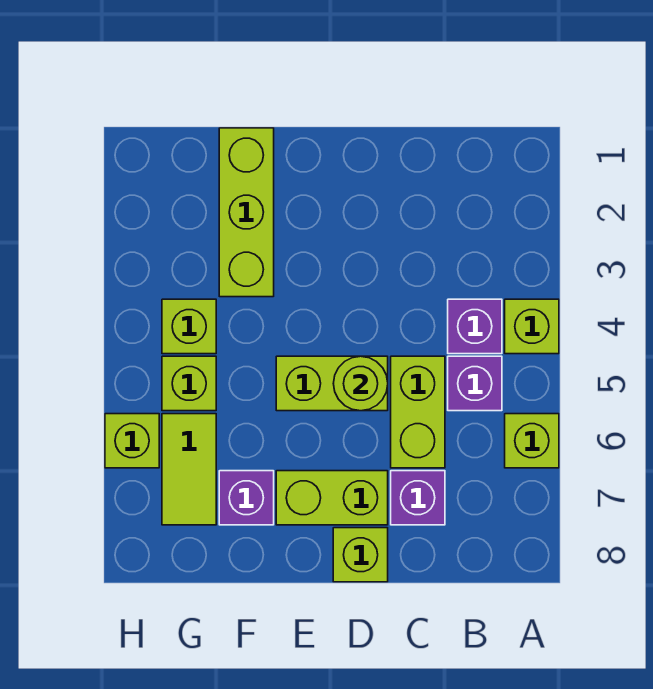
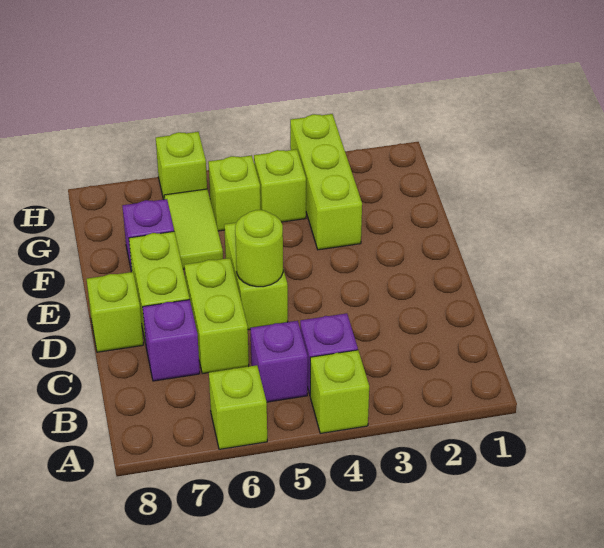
lime brick C5:C6 level 1 -> lime brick C6:D6 level 1
lime brick F1:F3 level 1 -> lime brick F3:H3 level 1
lime tile G6:G7 level 1 -> lime tile F6:G6 level 1

